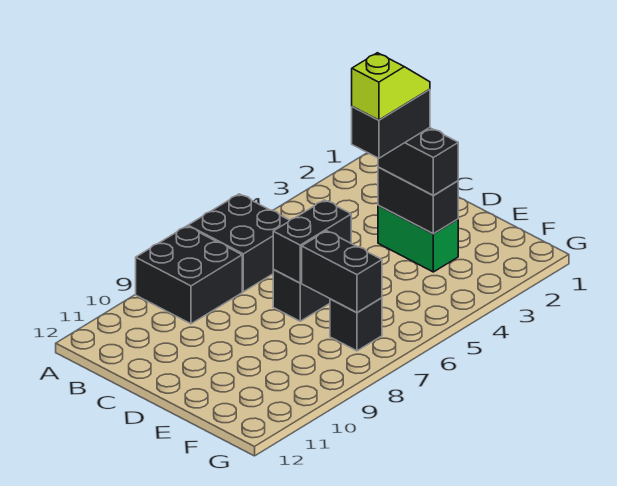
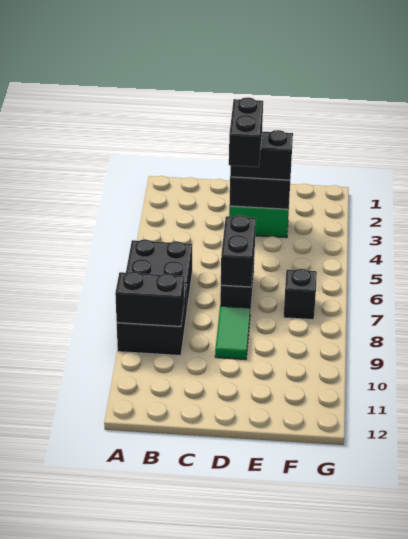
lime slope D3:D4 level 5 top 4 -> none
none -> green tile D8:D9 level 1
black brick E7:F7 level 2 -> black brick A9:B9 level 2

